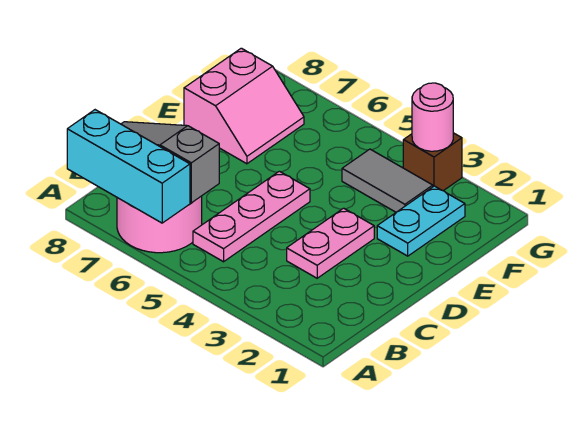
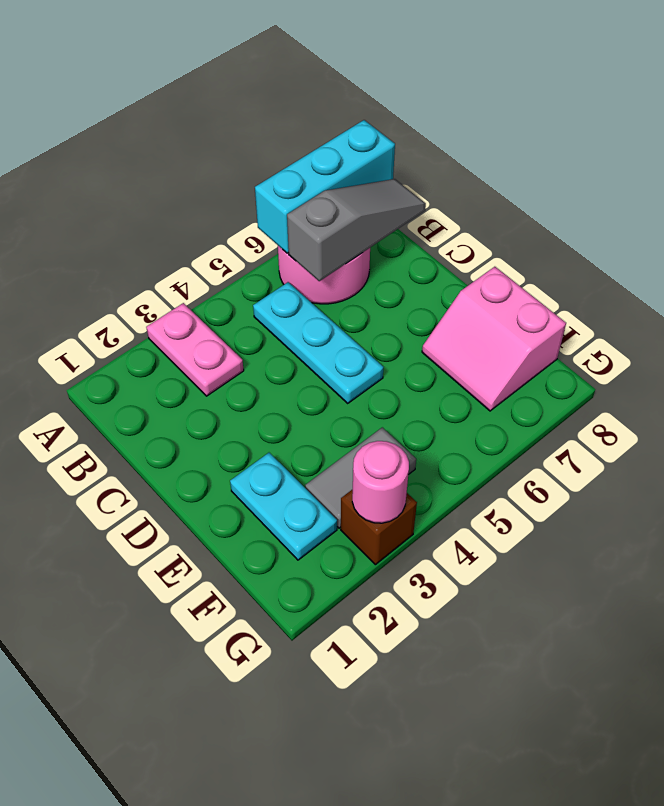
pink plate B5:D5 level 1 -> cyan plate B5:D5 level 1
pink plate C3:D3 level 1 -> pink plate A3:B3 level 1

